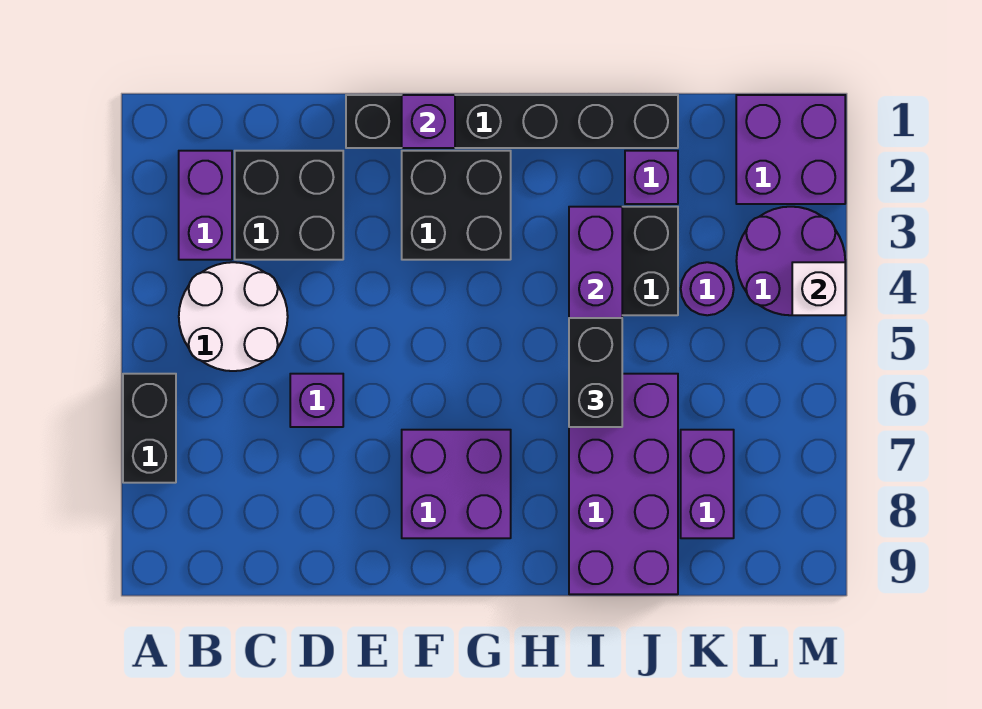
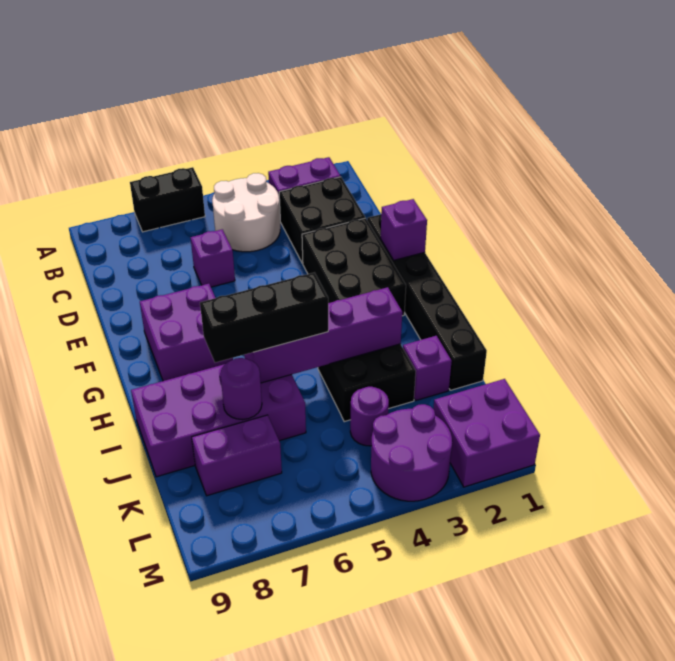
black brick F2:G3 level 1 -> black brick E2:G3 level 1
black brick I5:I6 level 3 -> black brick I5:I7 level 3
none -> purple round brick J7 level 2
white brick M4 level 2 -> none

